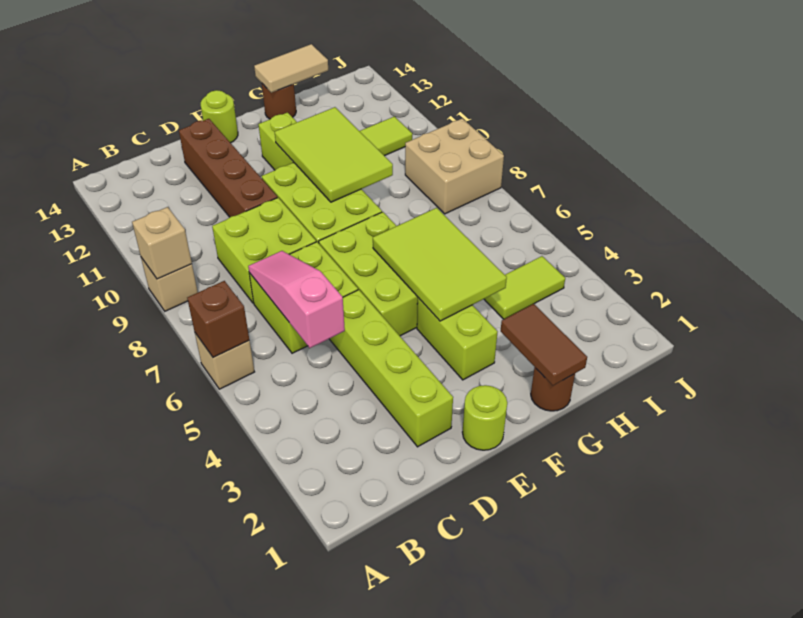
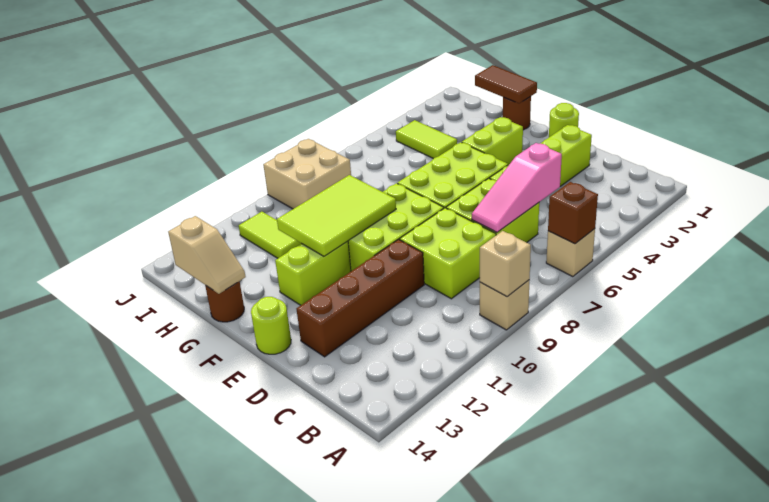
lime tile F4:G6 level 2 -> none
brown tile G1:G2 level 2 -> brown tile G1:H1 level 2
tan tile G14:H14 level 2 -> tan slope G14:H14 level 2 top H

